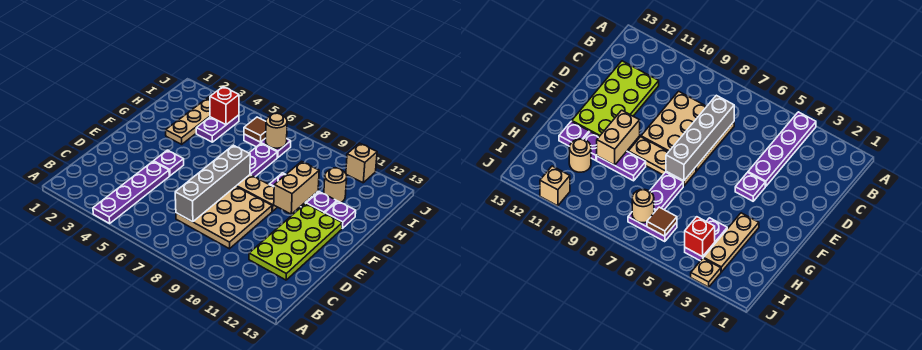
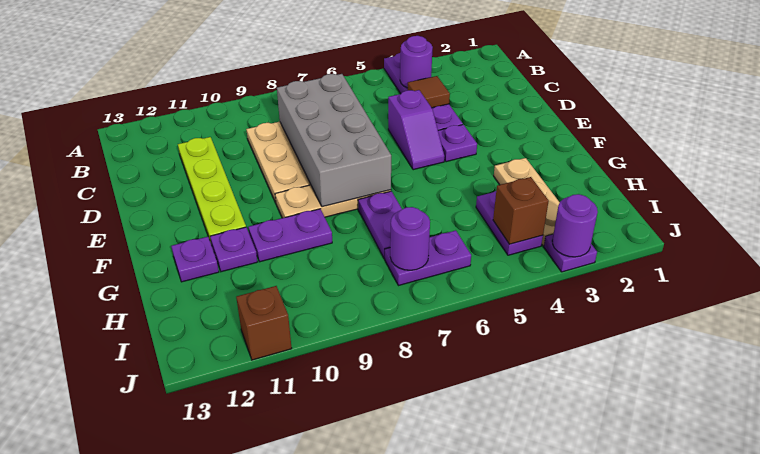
none -> purple round brick B4 level 2
grey brick C7:F7 level 2 -> grey brick C7:F8 level 2
lime plate C11:F12 level 1 -> lime plate C11:F11 level 1
none -> purple slope D5:E5 level 1 top D
tan brick F10:G10 level 2 -> none
tan round brick H11 level 1 -> none
red brick I4 level 2 -> brown brick I4 level 2
brown tile I6 level 2 -> brown tile C4 level 2
tan round brick I7 level 2 -> purple round brick I7 level 2
tan plate J3 level 1 -> purple plate J3 level 1
none -> purple round brick J3 level 2
tan brick J11 level 1 -> brown brick J11 level 1

